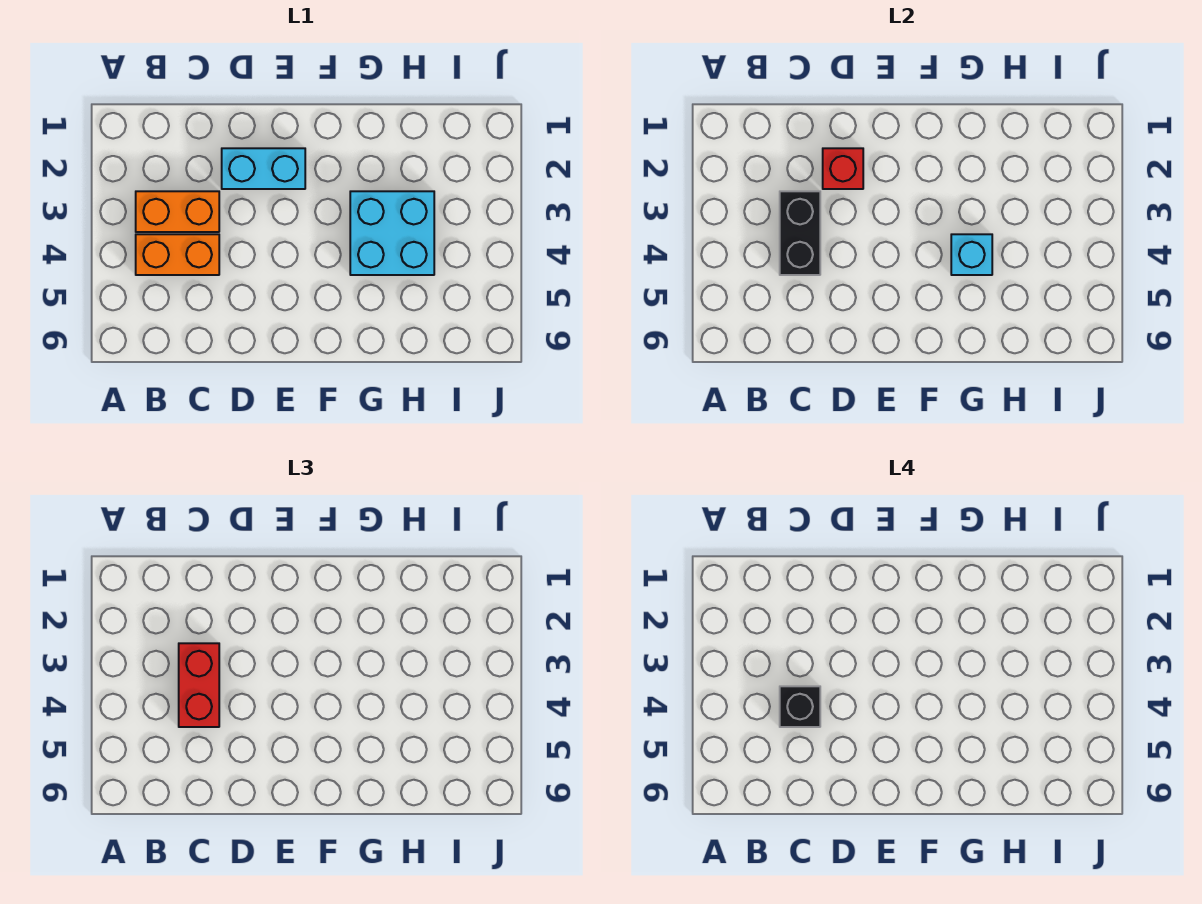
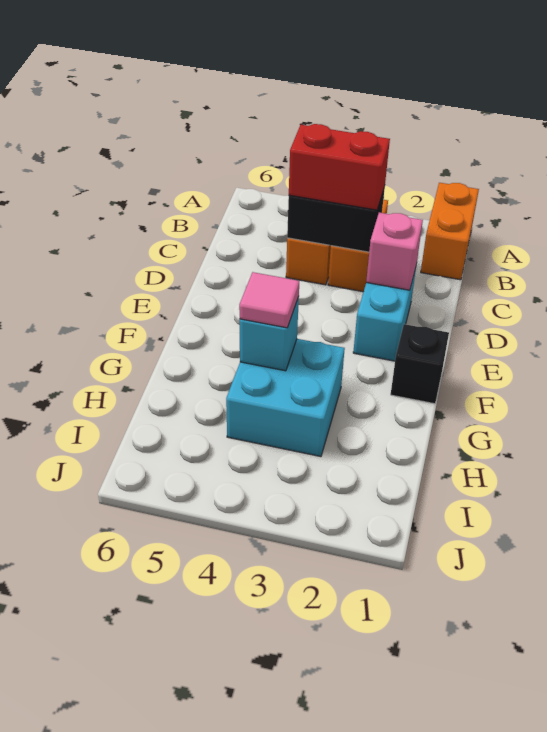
none -> orange brick A1:B1 level 1
black brick C4 level 4 -> black brick F1 level 1
red brick D2 level 2 -> pink brick D2 level 2
none -> pink tile G4 level 3

